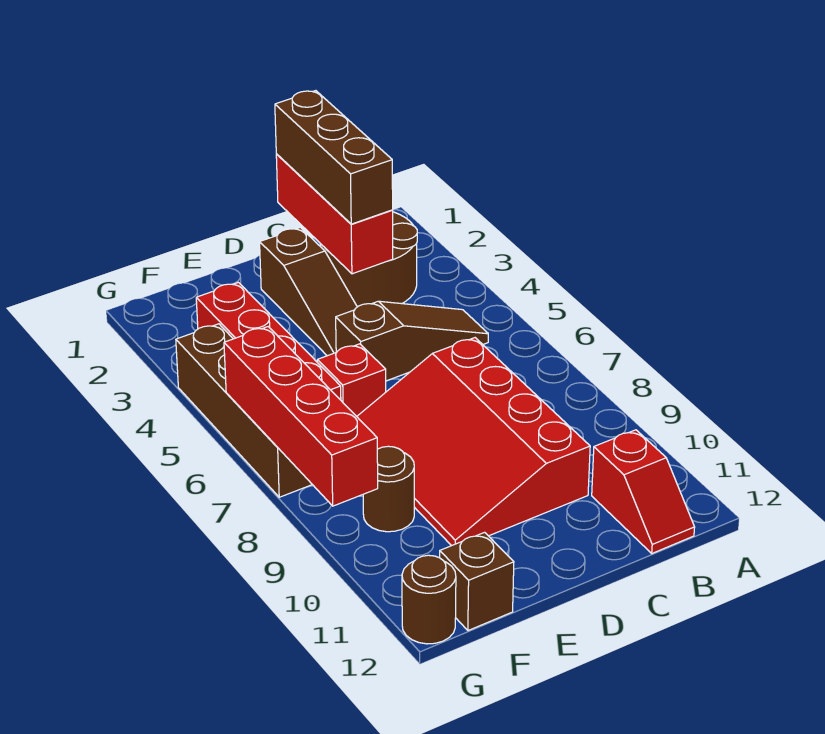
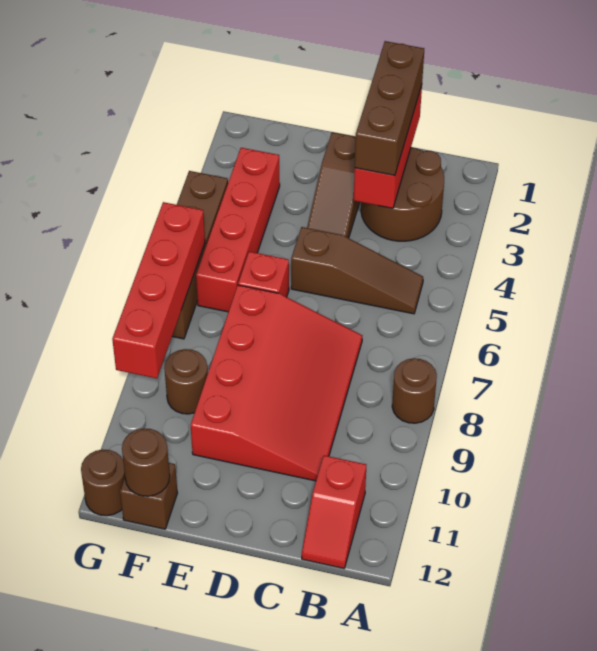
none -> brown round brick A8 level 1
red slope C7:E10 level 1 top C -> red slope C7:E10 level 1 top E
none -> brown round brick F12 level 2

